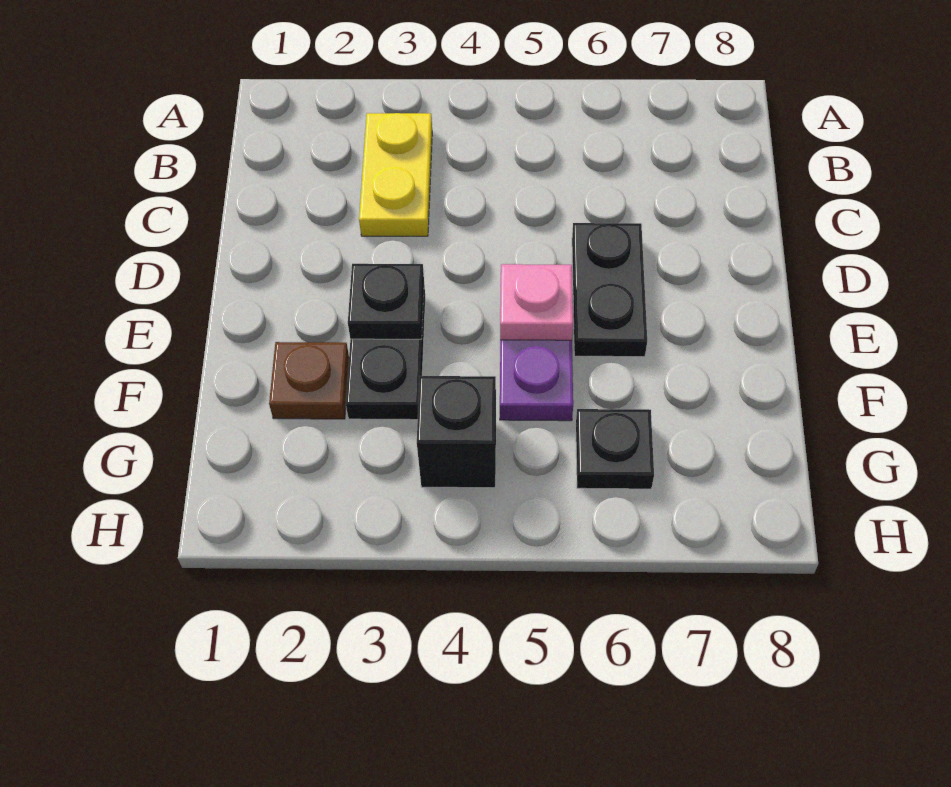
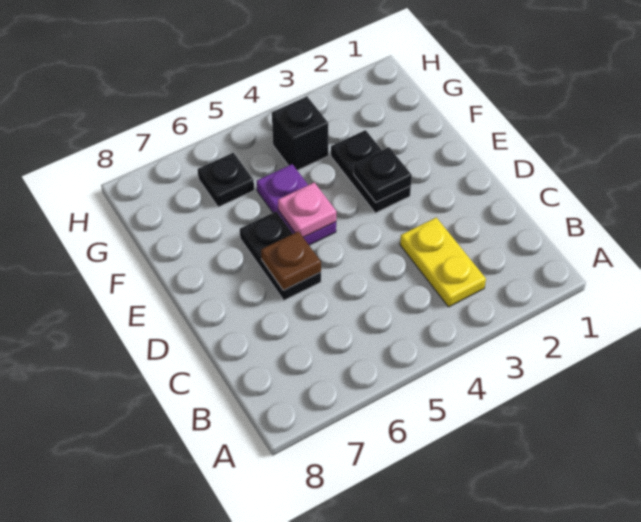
brown plate F2 level 1 -> brown plate D6 level 2

